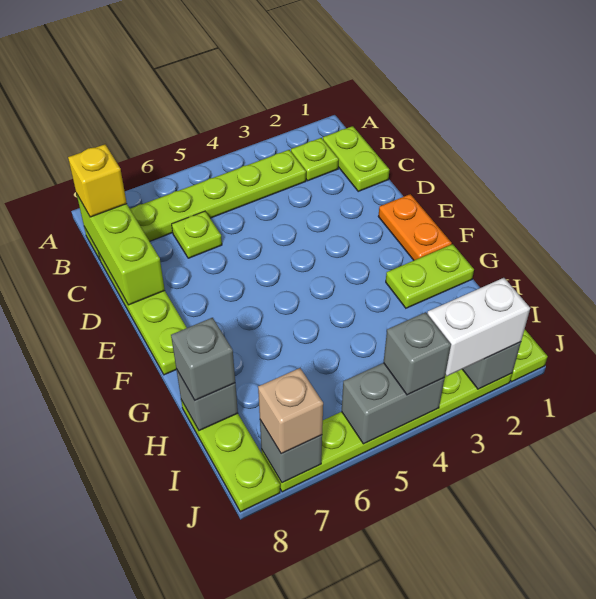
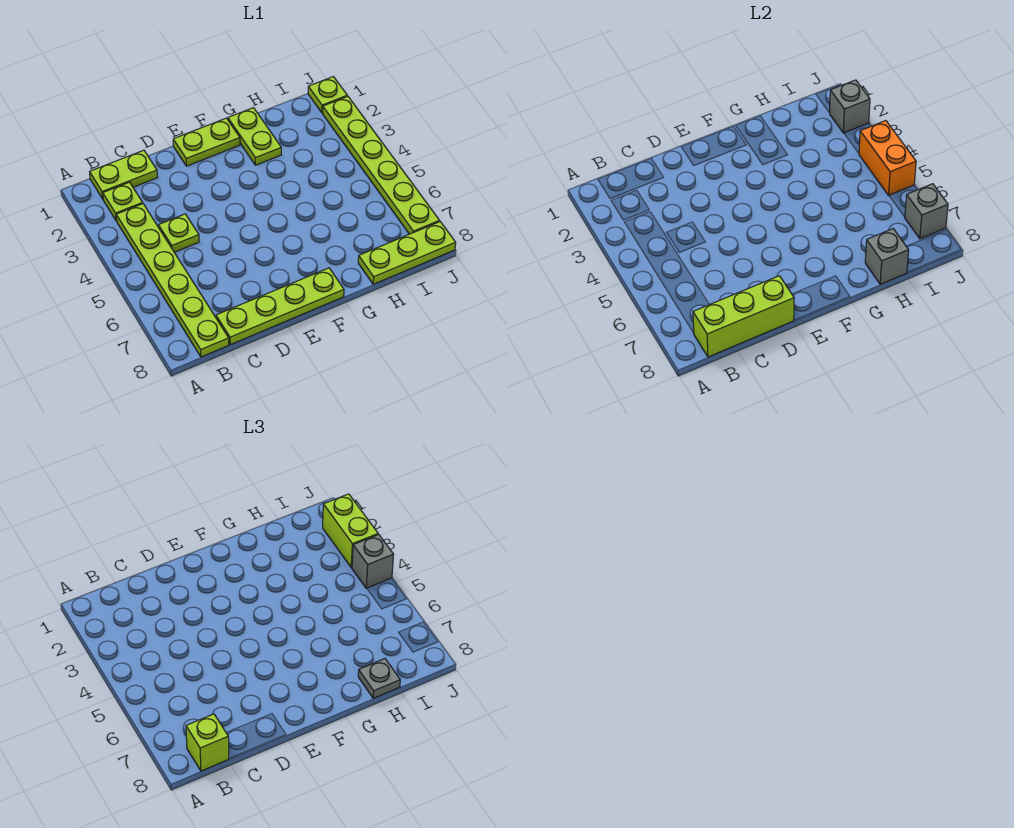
yellow brick B8 level 3 -> lime brick B8 level 3
lime plate C6 level 1 -> lime plate C4 level 1
orange plate E1:F1 level 1 -> lime plate E1:F1 level 1
grey brick H8 level 3 -> grey plate H8 level 3
white brick J2:J3 level 3 -> lime brick J2:J3 level 3
grey brick J4:J5 level 2 -> orange brick J4:J5 level 2
tan brick J7 level 3 -> none

